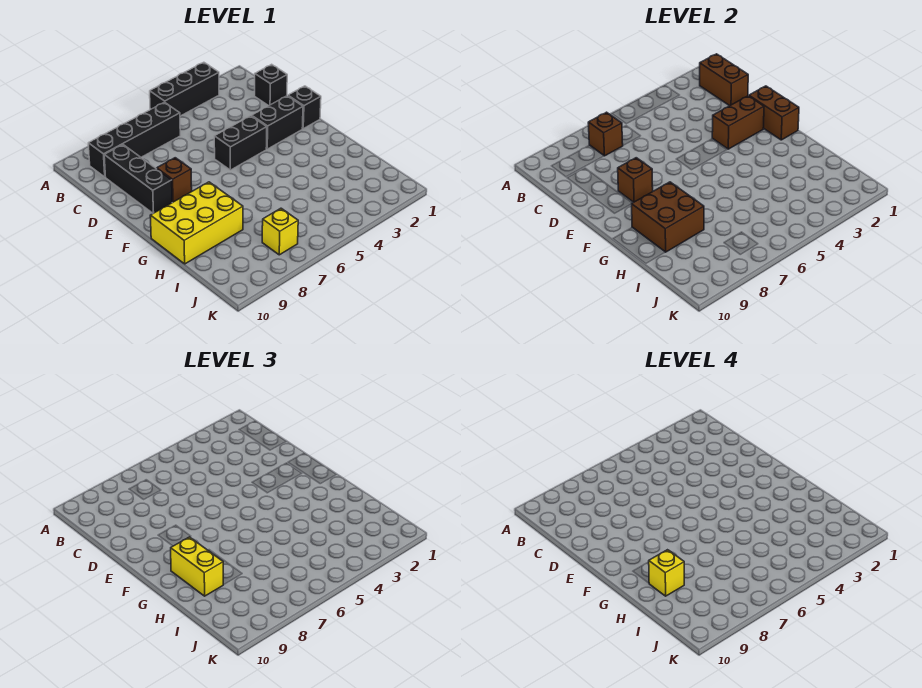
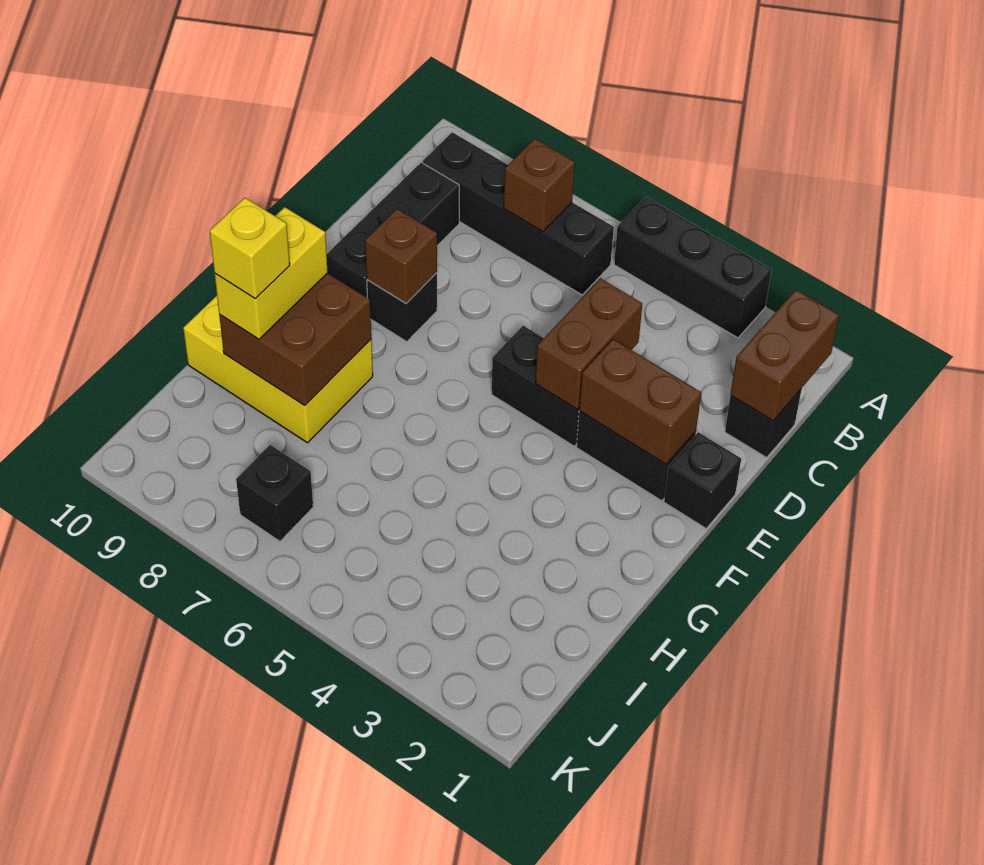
brown brick E1:F1 level 2 -> brown brick D4:E4 level 2
brown brick E8 level 1 -> black brick E8 level 1
yellow brick J7 level 1 -> black brick J7 level 1

